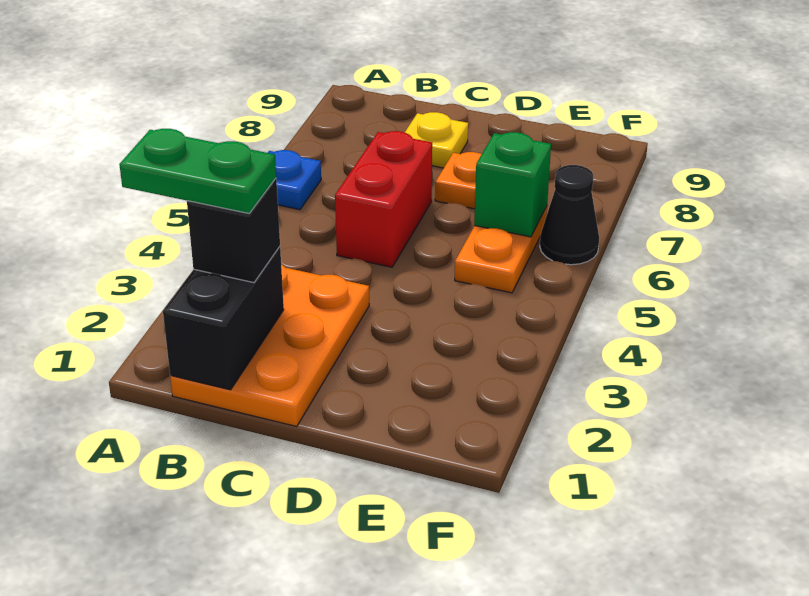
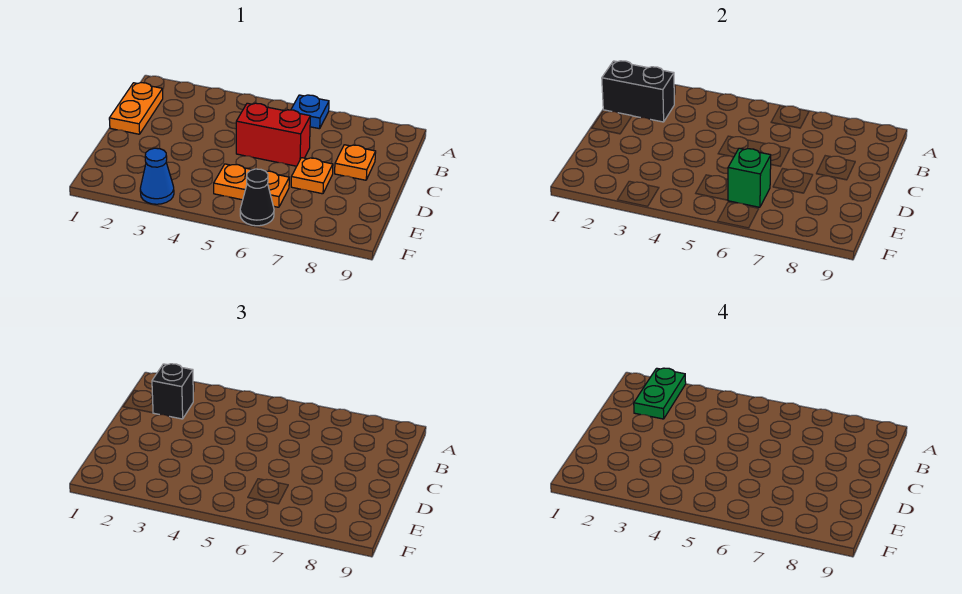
orange plate B1:C3 level 1 -> orange plate B1:C1 level 1
yellow plate C8 level 1 -> orange plate C8 level 1
none -> blue cone F3 level 1

